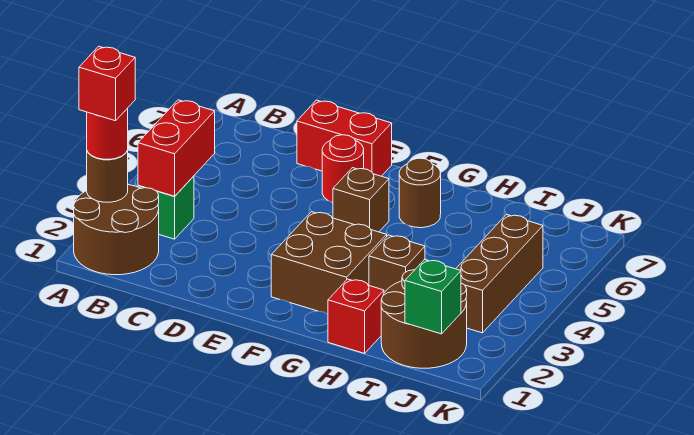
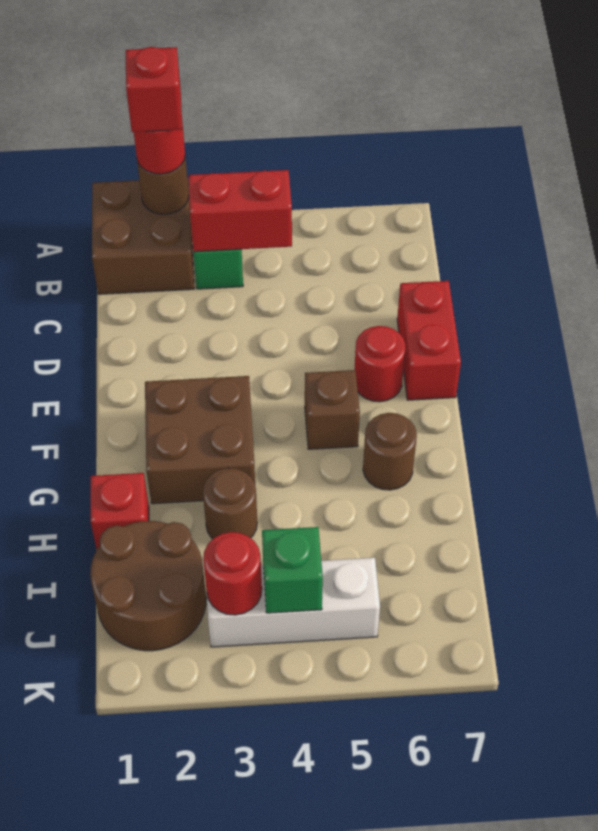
brown round brick A1:B2 level 1 -> brown brick A1:B2 level 1
brown brick H3 level 1 -> brown round brick H3 level 1
green brick J1 level 2 -> green brick J4 level 2
brown brick J3:J5 level 1 -> white brick J3:J5 level 1
none -> red round brick J3 level 2

